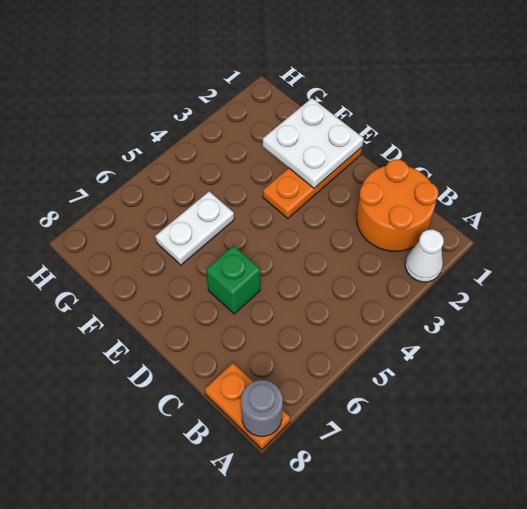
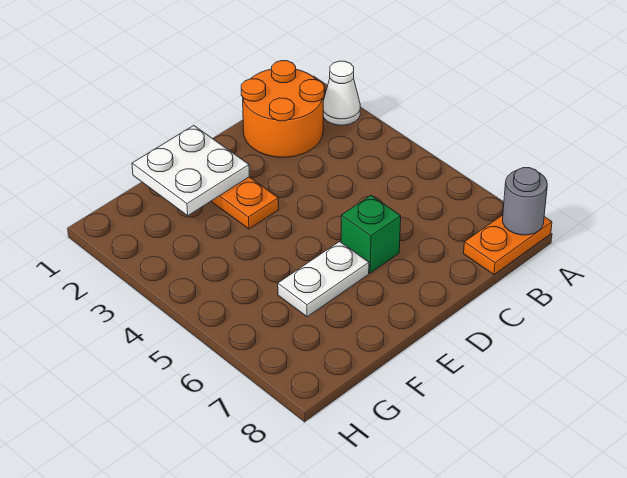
white plate F5:F6 level 1 -> white plate E6:F6 level 1

